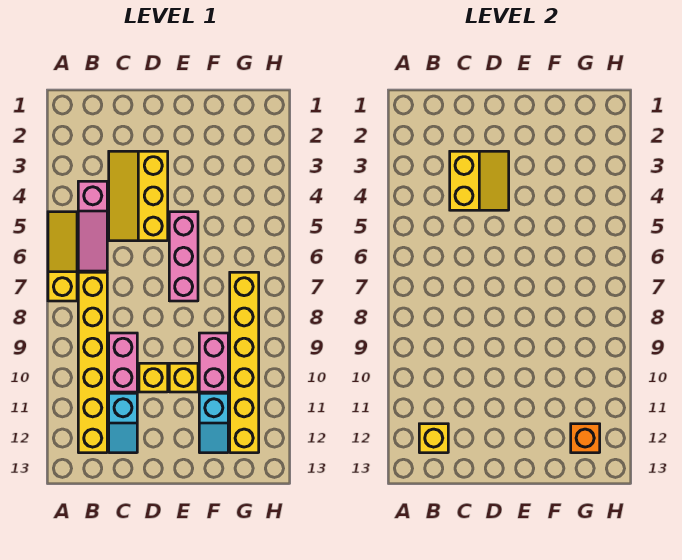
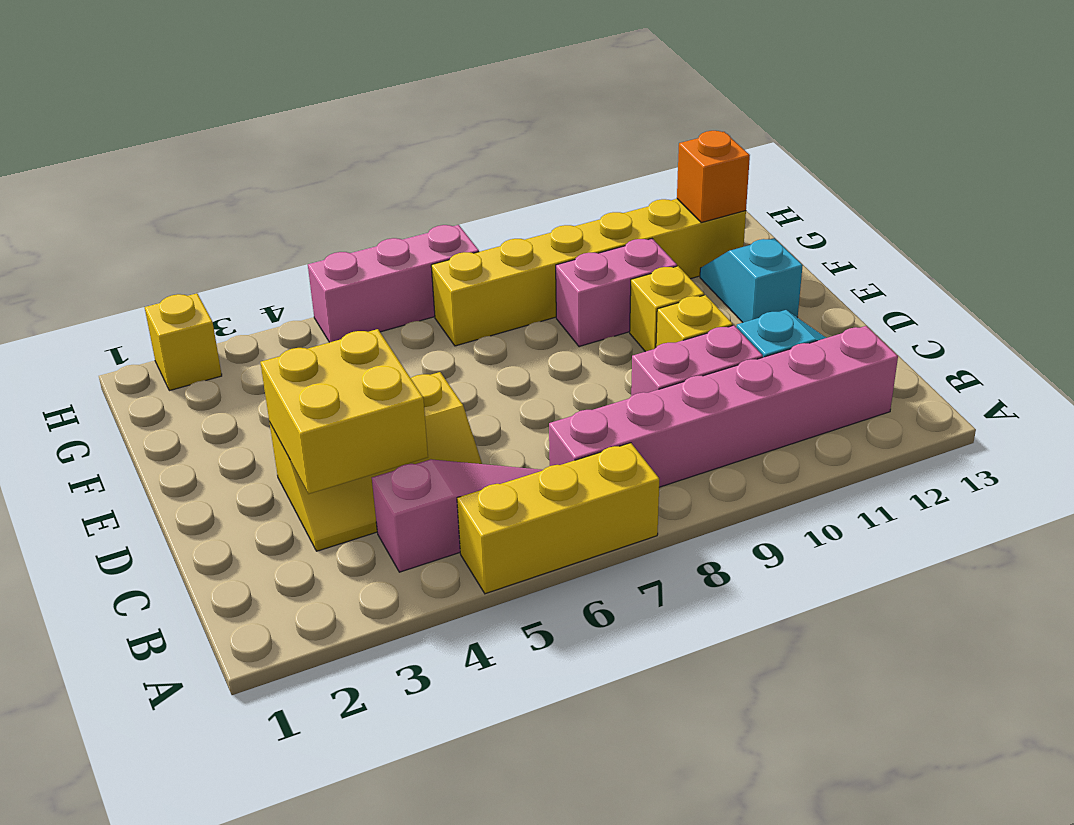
yellow slope A5:A7 level 1 top 7 -> yellow brick A5:A7 level 1
yellow brick B7:B12 level 1 -> pink brick B7:B12 level 1
yellow brick B12 level 2 -> yellow brick H2 level 1
yellow slope C3:D4 level 2 top C -> yellow brick C3:D4 level 2
pink brick E5:E7 level 1 -> pink brick H5:H7 level 1
cyan slope F11:F12 level 1 top 11 -> cyan slope E12:F12 level 1 top E

